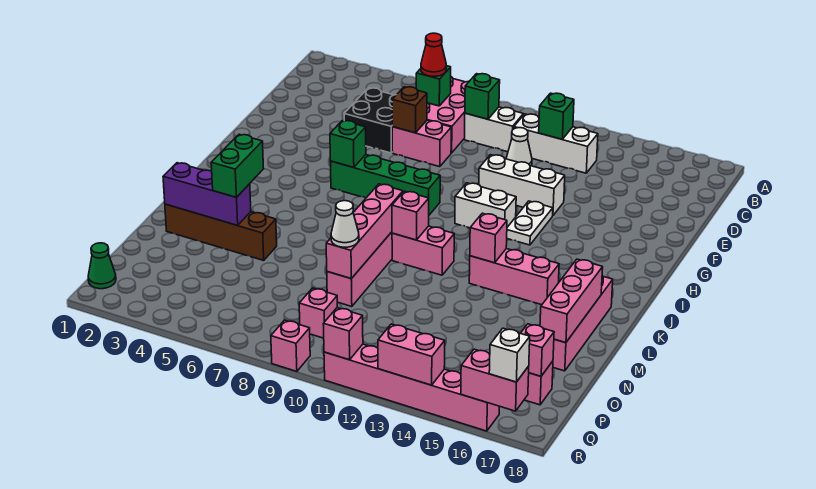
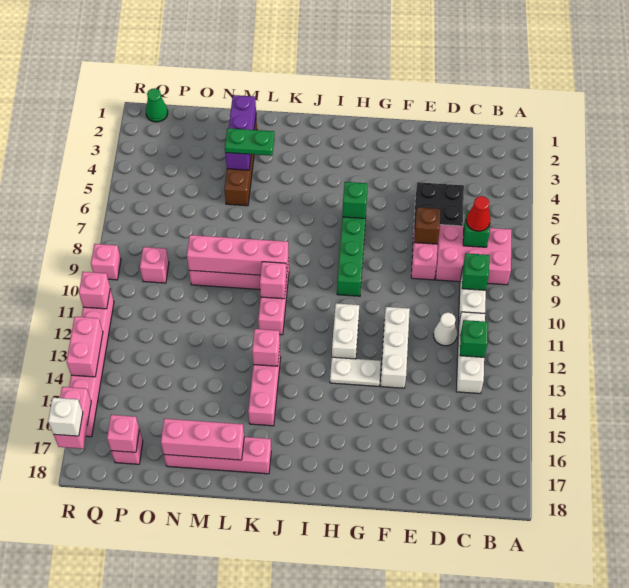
green brick L4:M4 level 3 -> green plate L4:M4 level 3
white cone N9 level 3 -> none

